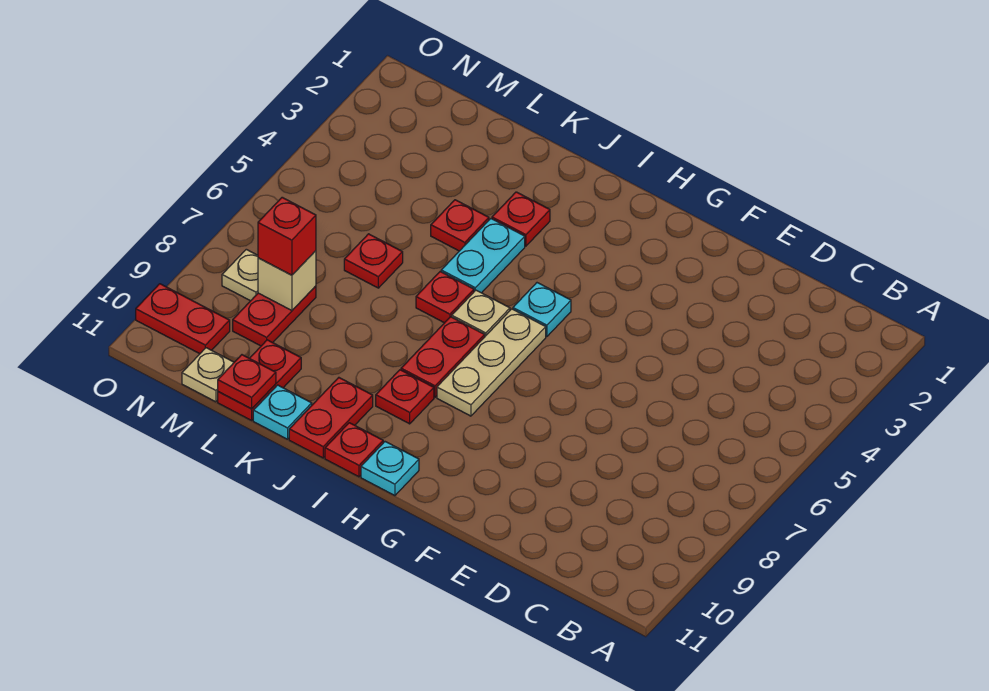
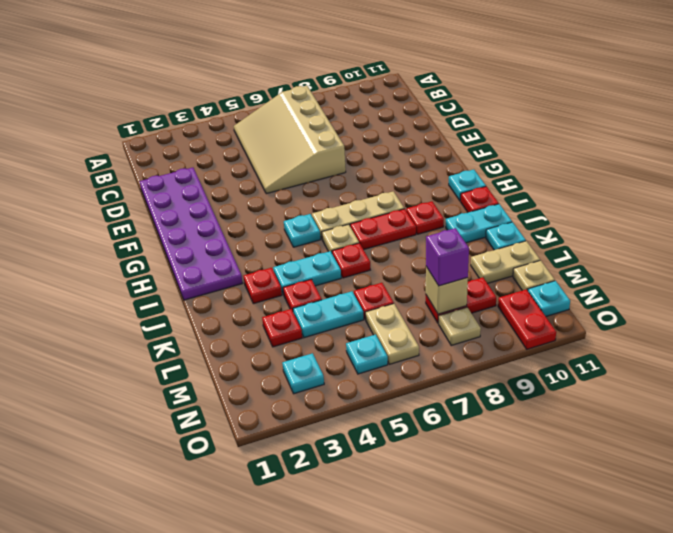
none -> tan slope B5:E7 level 1 top 7
none -> purple plate D1:I2 level 1
red plate J10:J11 level 1 -> cyan plate J10:J11 level 1
none -> cyan plate L4:L5 level 1
red plate L10:L11 level 1 -> tan plate L10:L11 level 1
red plate L11 level 2 -> red plate L3 level 1
none -> tan plate M6:N6 level 1
red brick M8 level 3 -> purple brick M8 level 3
none -> cyan plate N3 level 1
none -> cyan plate N5 level 1
none -> cyan plate N11 level 1

